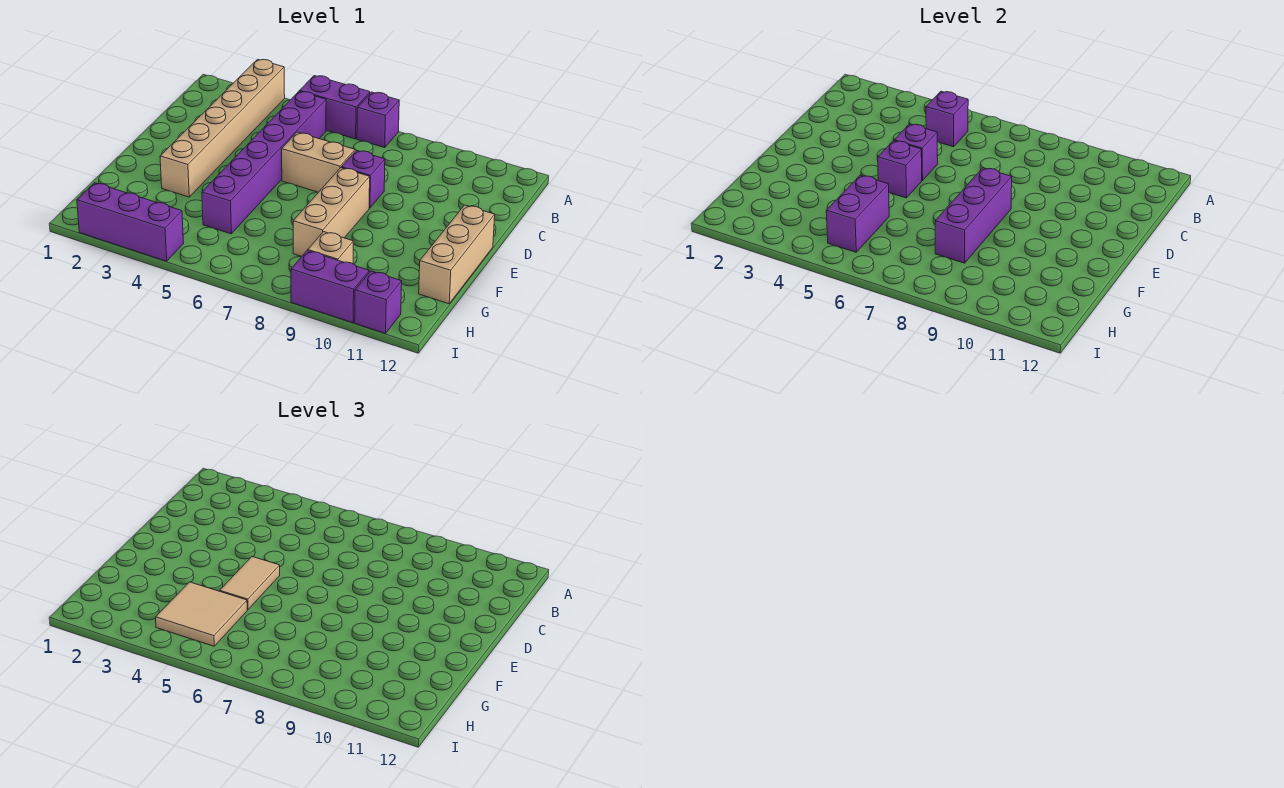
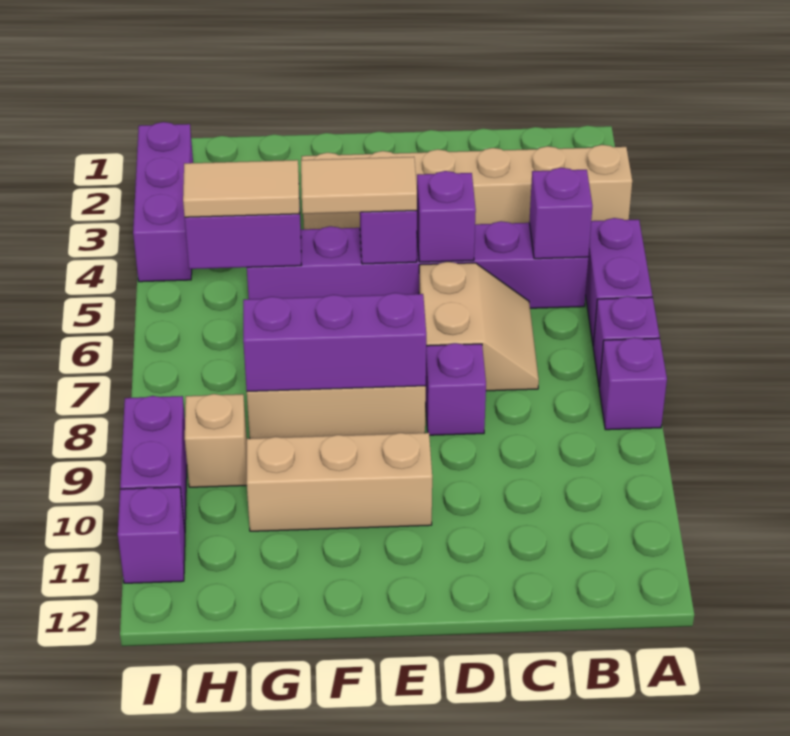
none -> purple brick A8 level 1
tan brick E12:G12 level 1 -> tan brick E10:G10 level 1
tan tile G4:H5 level 3 -> tan tile G5:H5 level 3

